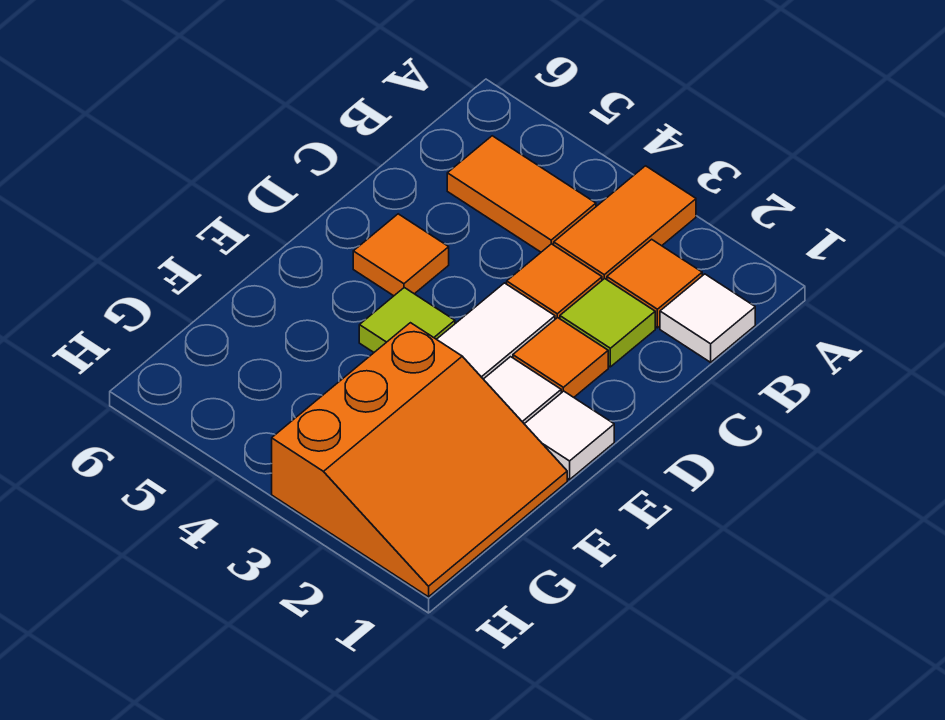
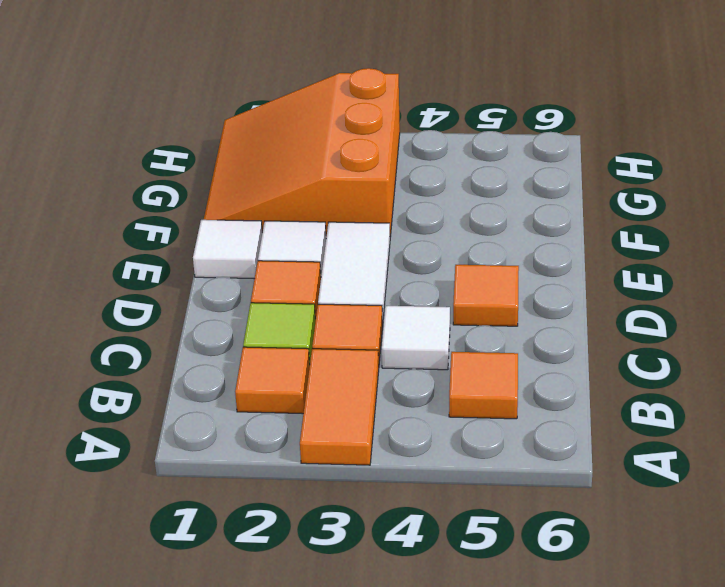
white tile B1 level 1 -> white tile C4 level 1
orange tile B4:B5 level 1 -> orange tile B5 level 1
lime tile E4 level 1 -> none

